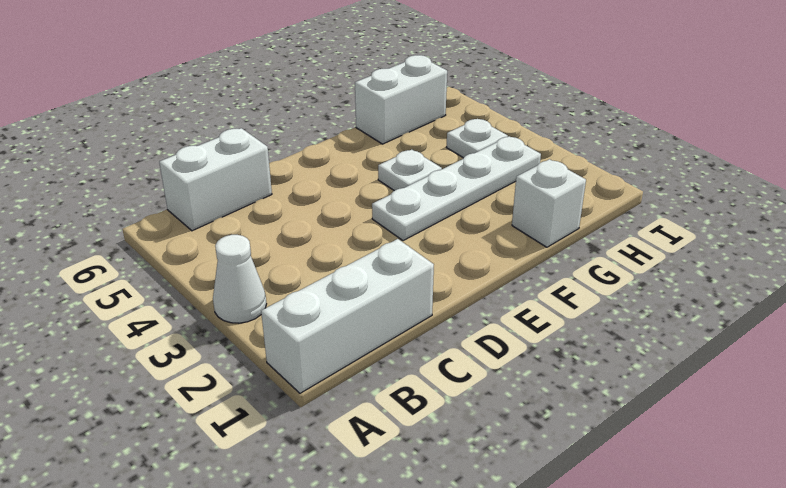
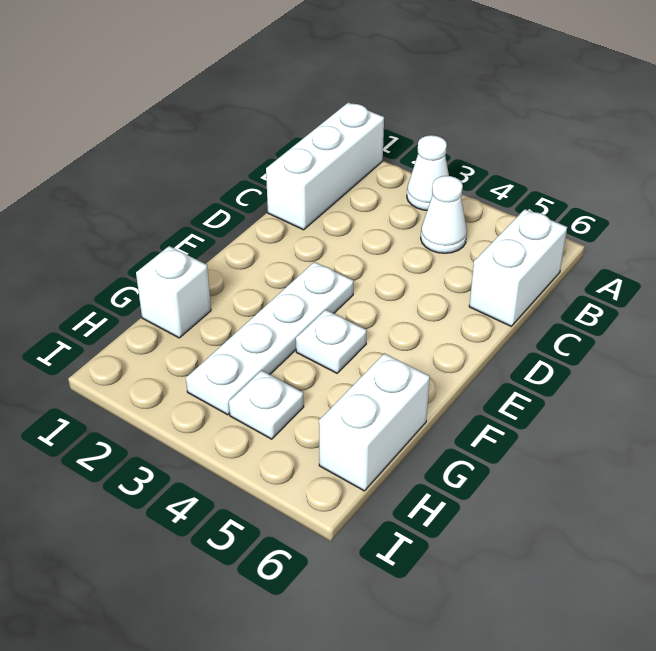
none -> white cone B4 level 1

